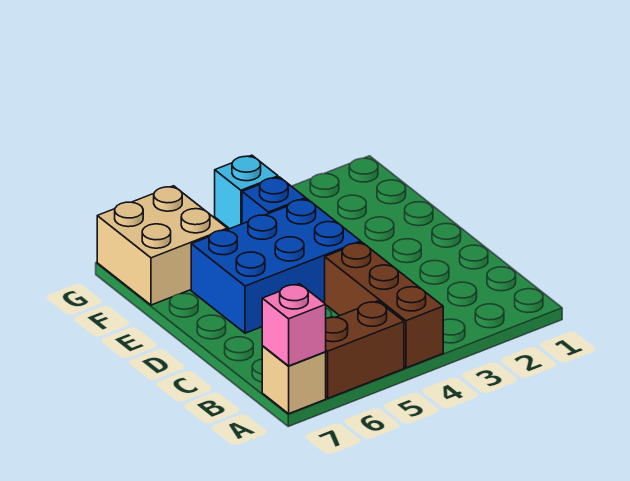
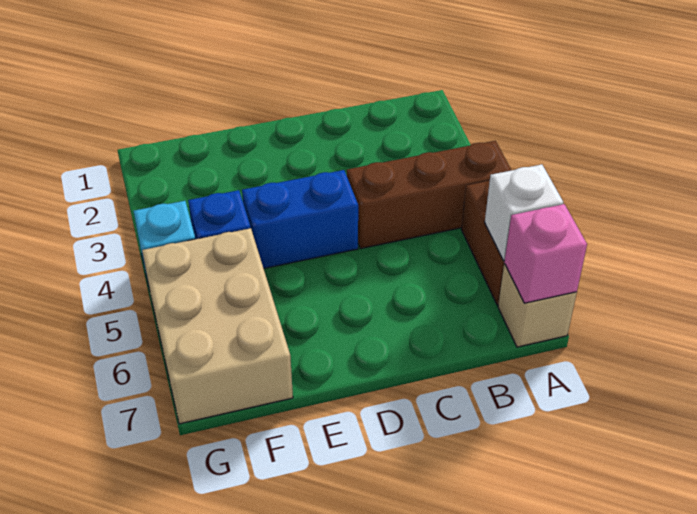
none -> white brick A6 level 2
blue brick D4:E6 level 1 -> blue brick D4:E4 level 1
tan brick F6:G7 level 1 -> tan brick F5:G7 level 1

